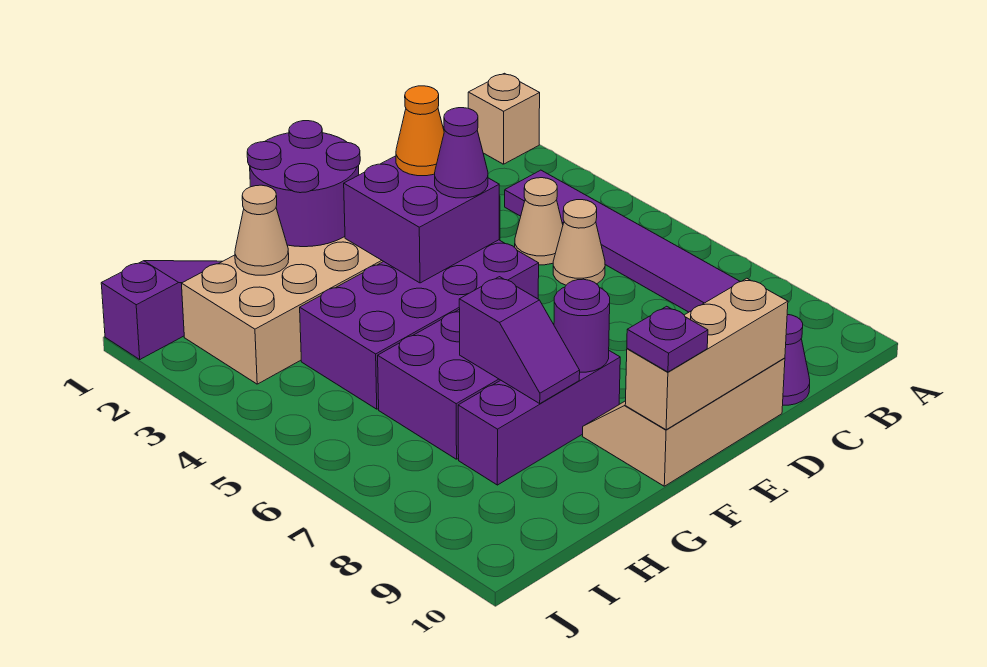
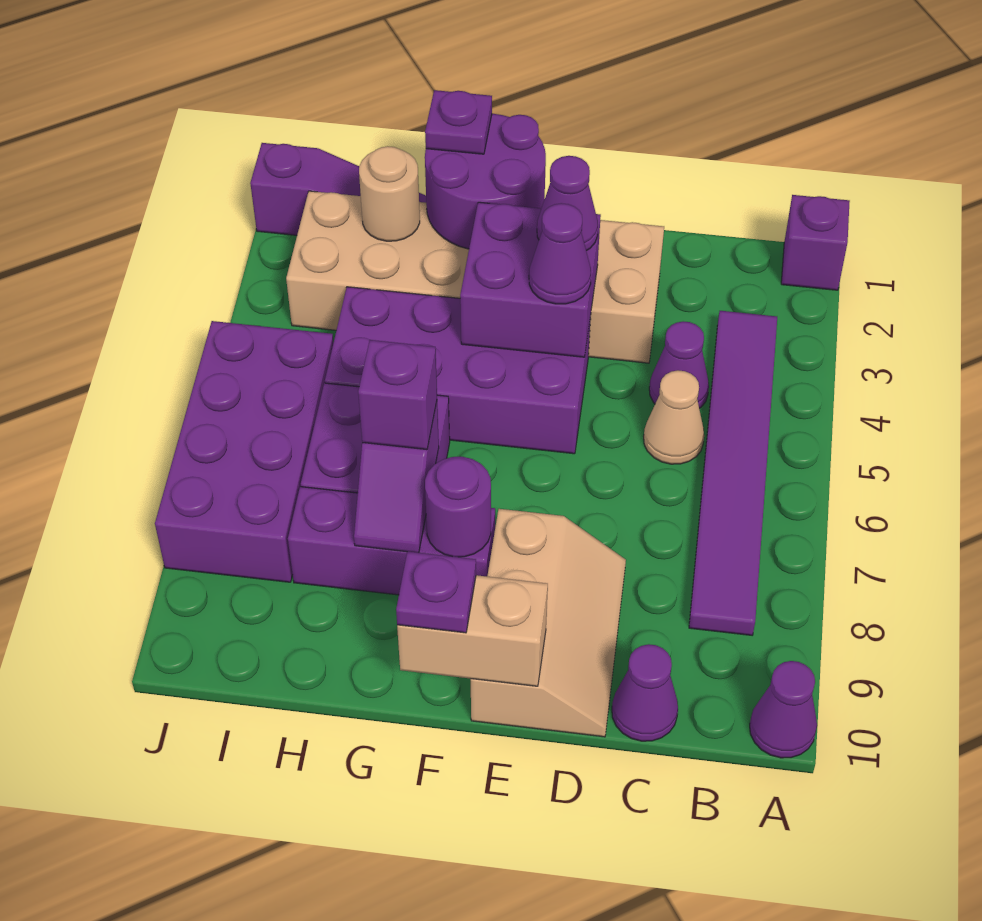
tan brick A1 level 1 -> purple brick A1 level 1
none -> purple cone A10 level 1
tan cone C4 level 1 -> purple cone C4 level 1
tan slope D9:F10 level 1 top 10 -> tan slope D8:E10 level 1 top E
tan brick D10:F10 level 2 -> tan brick E10:F10 level 2
orange cone E3 level 3 -> purple cone E3 level 3
none -> purple plate G1 level 3
none -> purple brick G7 level 3
tan cone H2 level 2 -> tan round brick H2 level 2
none -> purple brick I5:J8 level 1

